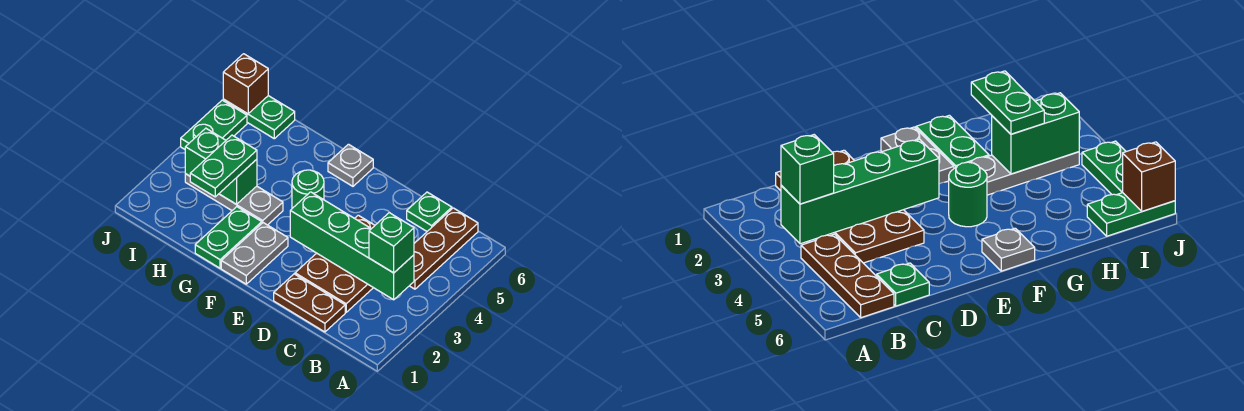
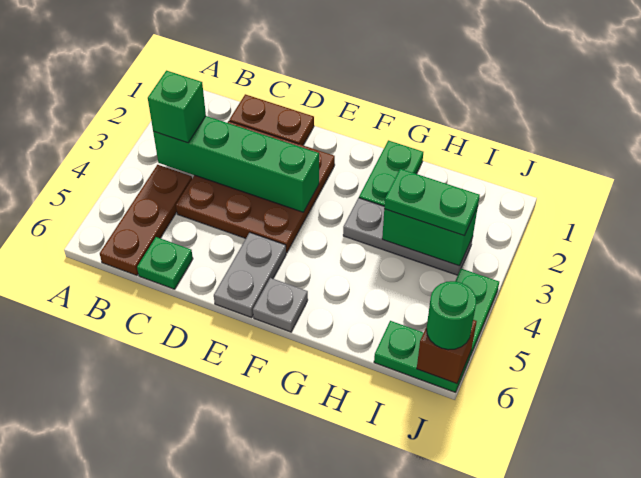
brown plate C2:D4 level 1 -> brown plate C2:E4 level 1
grey plate F1:F2 level 1 -> grey plate E5:E6 level 1
green round brick F4 level 1 -> green round brick J6 level 3
green plate H2:H3 level 3 -> green plate H3:I3 level 3

